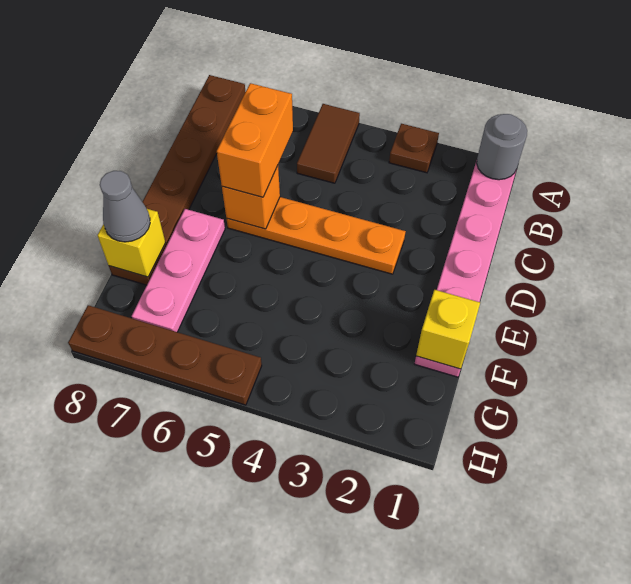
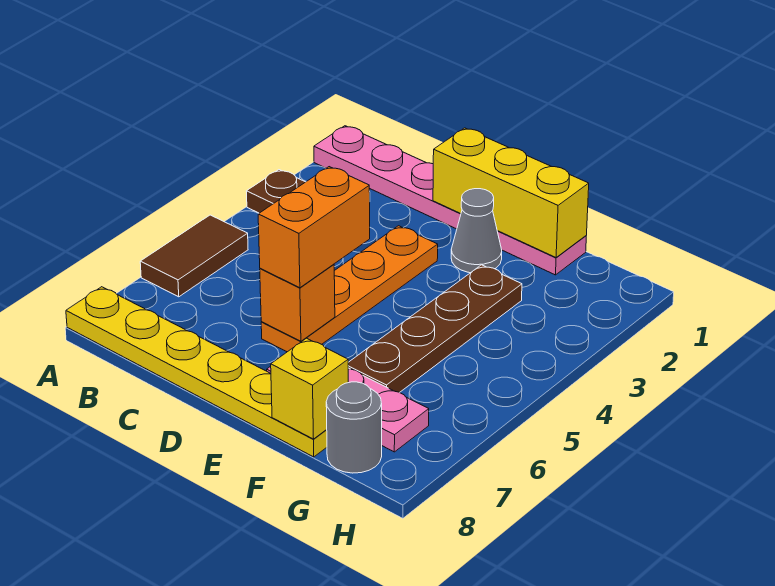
grey round brick A1 level 2 -> grey round brick G8 level 1
brown tile A5:B5 level 1 -> brown tile A5:A6 level 1
brown plate A8:F8 level 1 -> yellow plate A8:F8 level 1
orange brick C6:D6 level 3 -> orange brick D5:D6 level 3
yellow brick F1 level 2 -> yellow brick D1:F1 level 2
grey cone F8 level 3 -> grey cone E2 level 1
brown plate H5:H8 level 1 -> brown plate F3:F6 level 1

